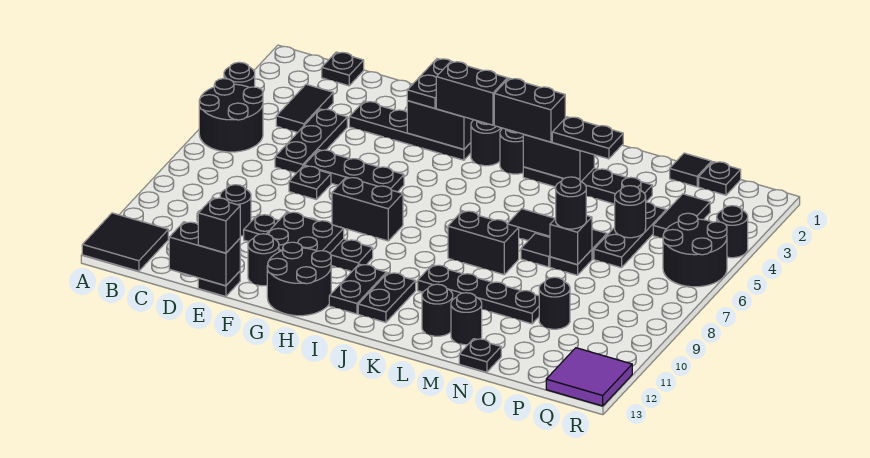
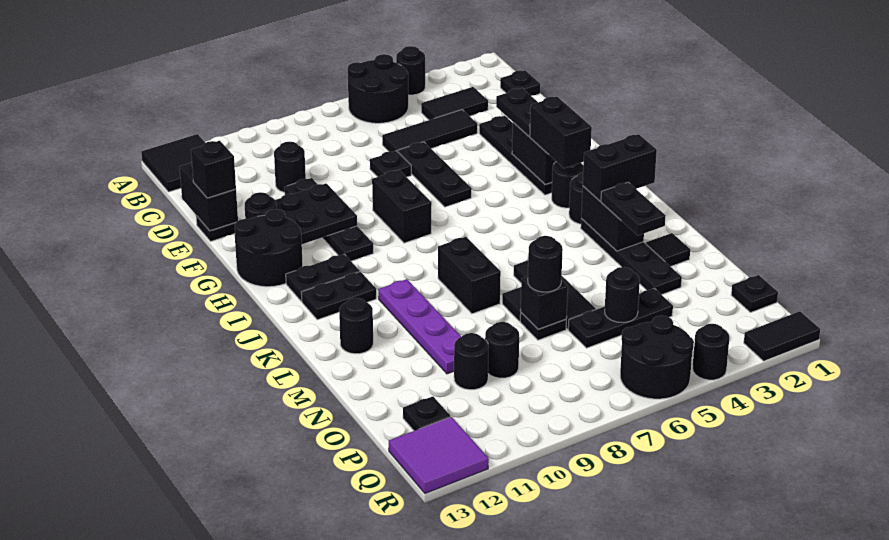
black plate D4:D6 level 1 -> black tile D4:D6 level 1
black plate G2:G3 level 3 -> black plate F3:G3 level 3
black brick J3:K3 level 3 -> black brick K2:K3 level 3
black plate K10:N10 level 1 -> purple plate K10:N10 level 1
black round brick M12 level 1 -> black round brick O9 level 1
black plate N13 level 1 -> black plate P12 level 1
black tile O1 level 1 -> black tile M2 level 1
black tile P3:P4 level 1 -> black tile R1:R2 level 1

